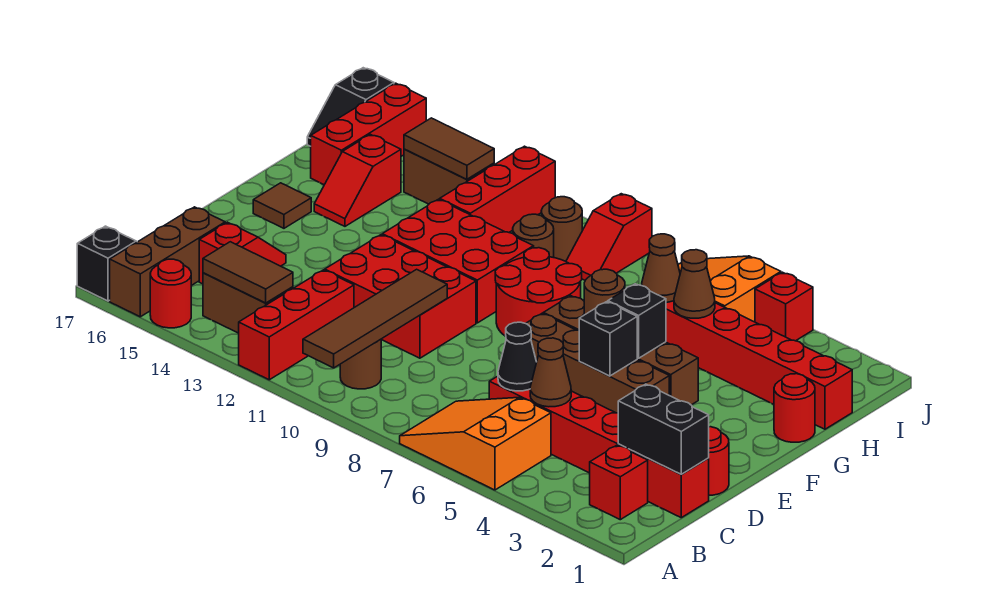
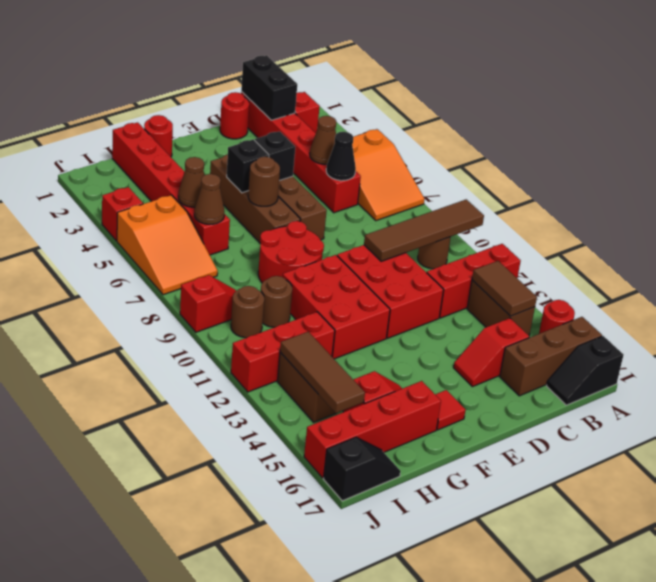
brown tile F16 level 1 -> red tile F16 level 1
red brick H16:J16 level 1 -> red brick G16:J16 level 1
brown tile I13:I14 level 2 -> brown tile I13:I15 level 2

